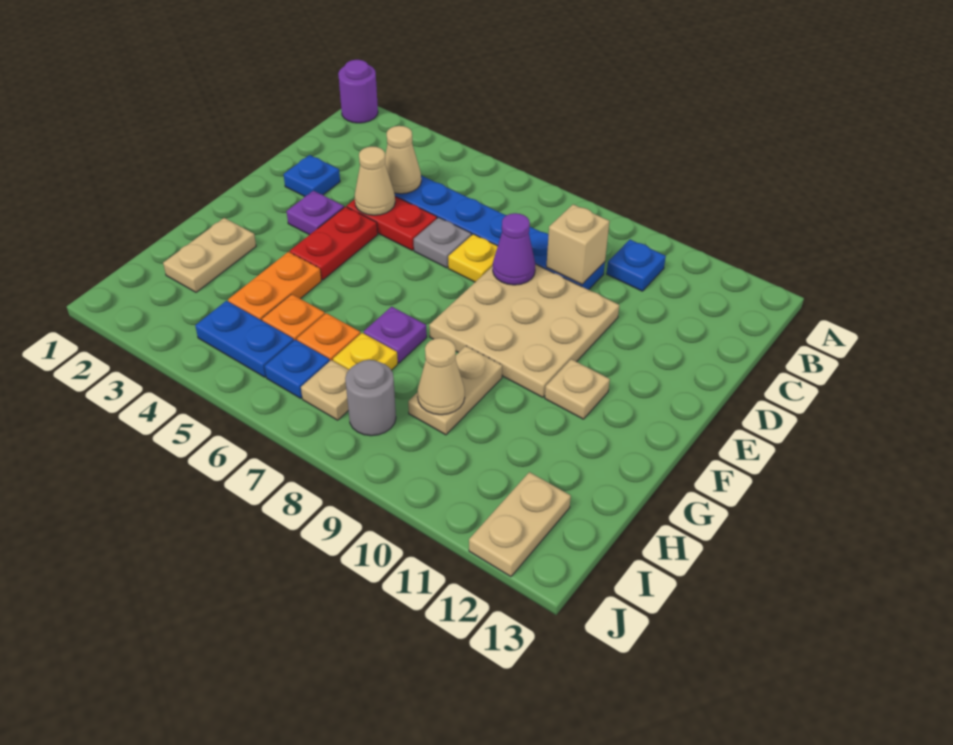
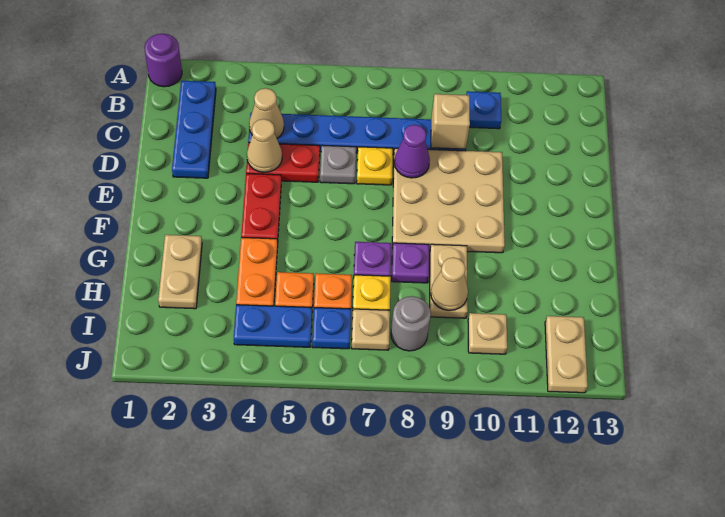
blue plate D2 level 1 -> blue plate B2:D2 level 1
purple plate E3 level 1 -> purple plate G8 level 1
tan plate F11 level 1 -> tan plate I10 level 1

